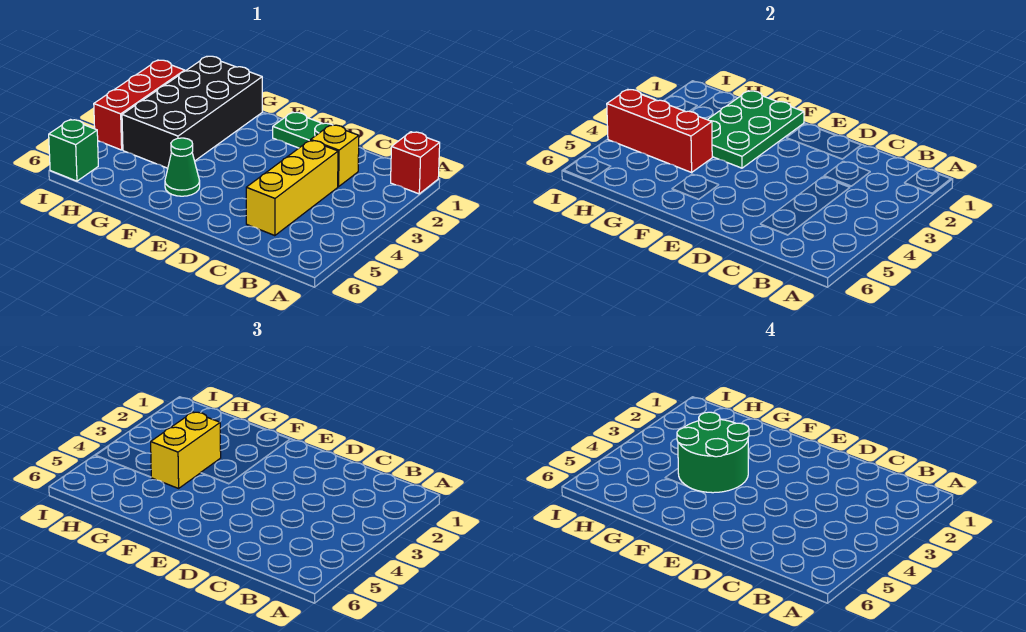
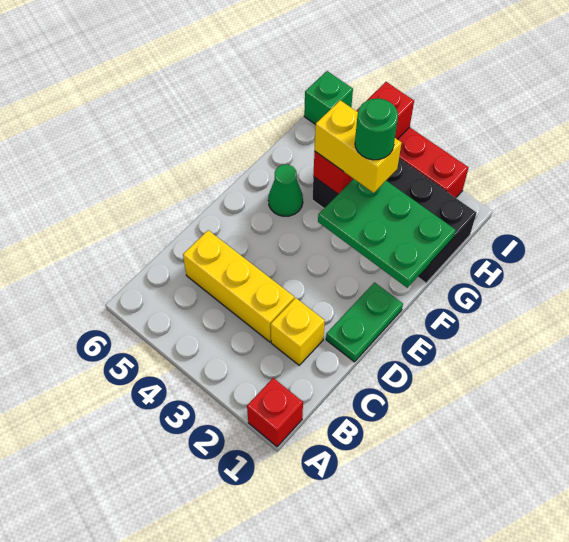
green round brick F3:G4 level 4 -> green round brick G3 level 4

